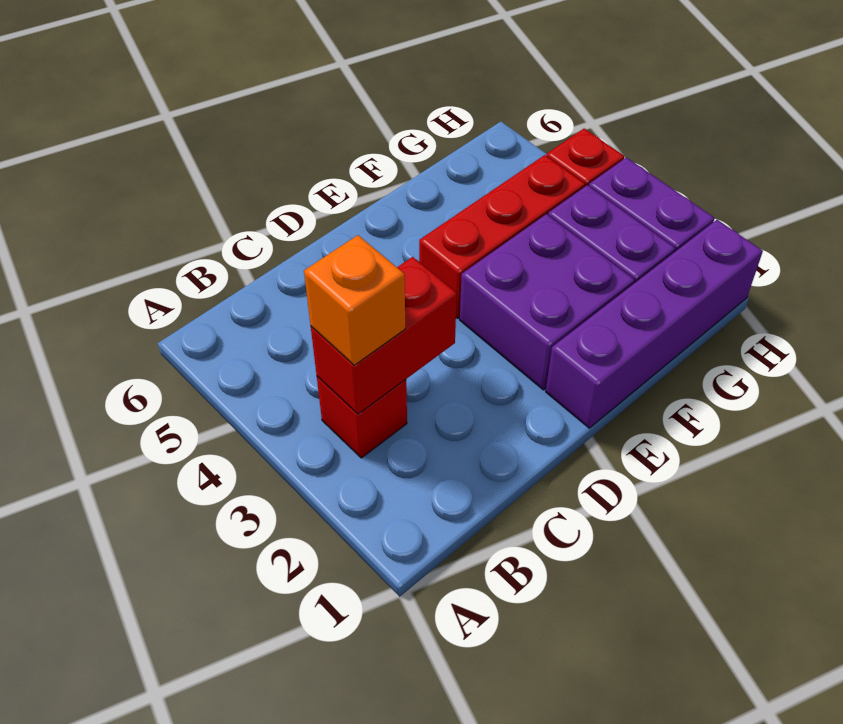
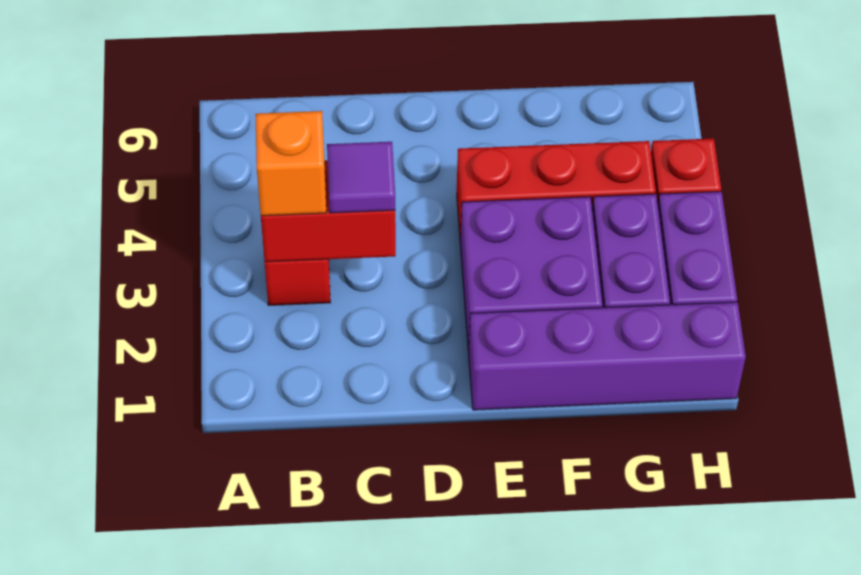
none -> purple tile C3 level 3

